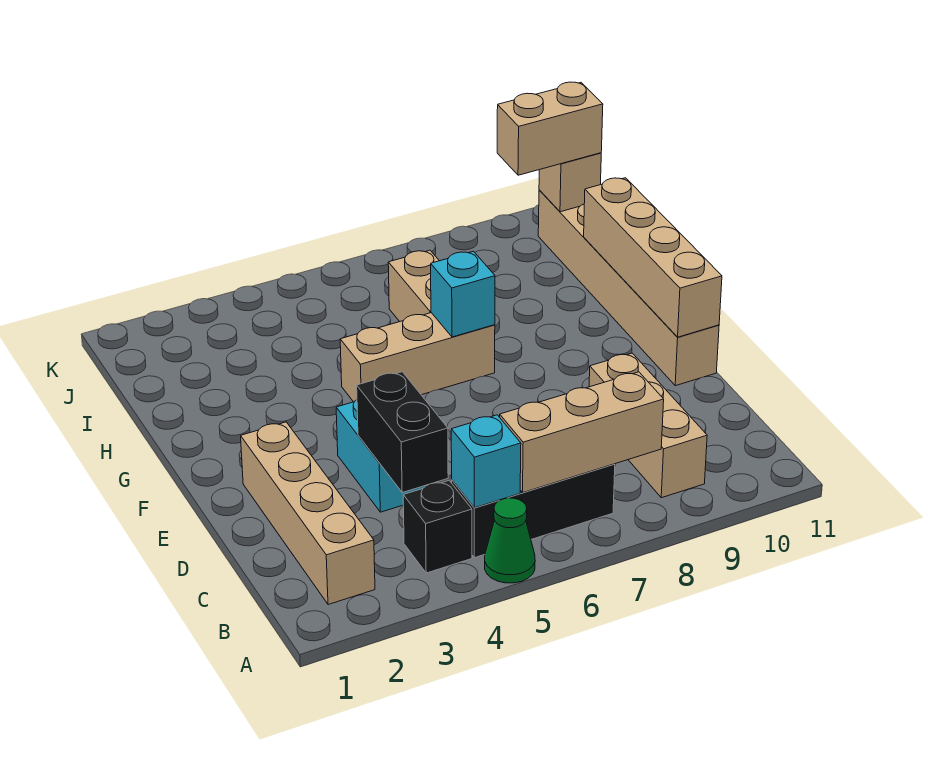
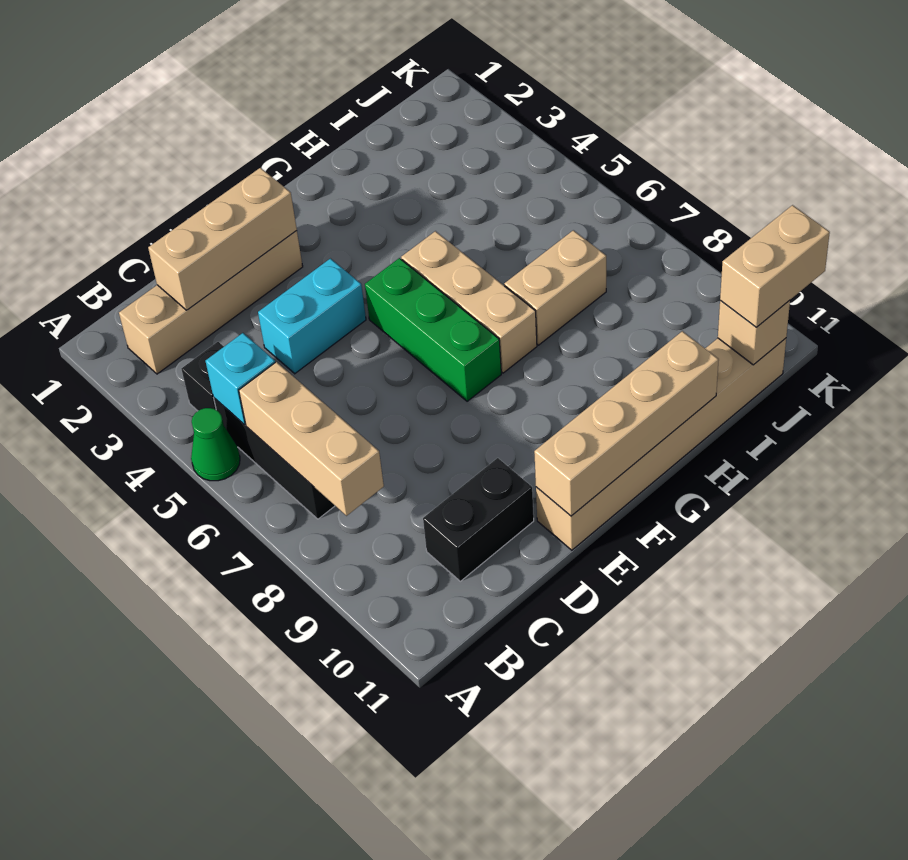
tan brick B9:D9 level 1 -> tan brick C2:E2 level 2
black brick C4:D4 level 2 -> black brick C10:D10 level 1
none -> green brick F5:F7 level 1
cyan brick G7 level 2 -> none
tan brick J10:J11 level 3 -> tan brick J11:K11 level 3

